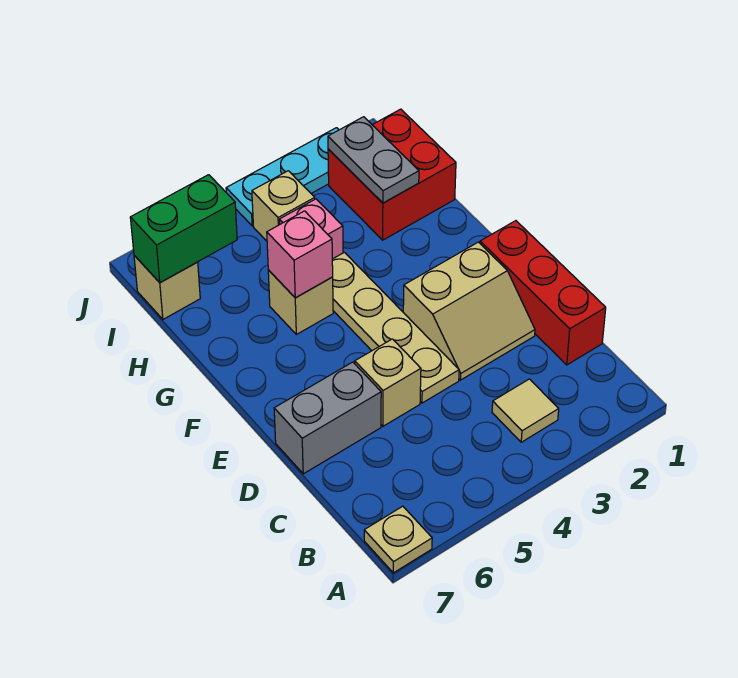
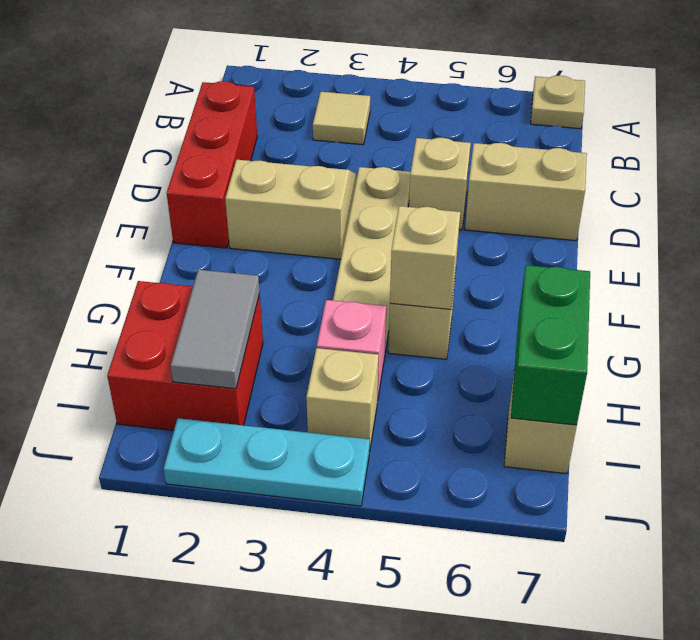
grey brick D6:D7 level 1 -> tan brick D6:D7 level 1
pink brick G5 level 2 -> tan brick G5 level 2
grey plate H2:I2 level 2 -> grey tile H2:I2 level 2
green brick I6:I7 level 2 -> green brick H7:I7 level 2

